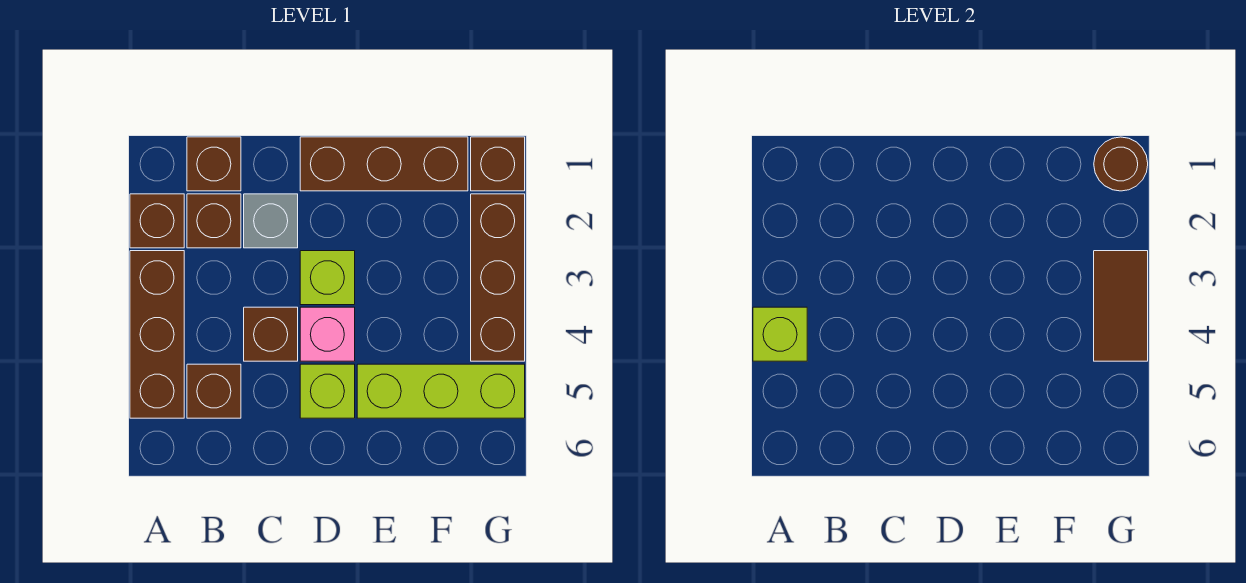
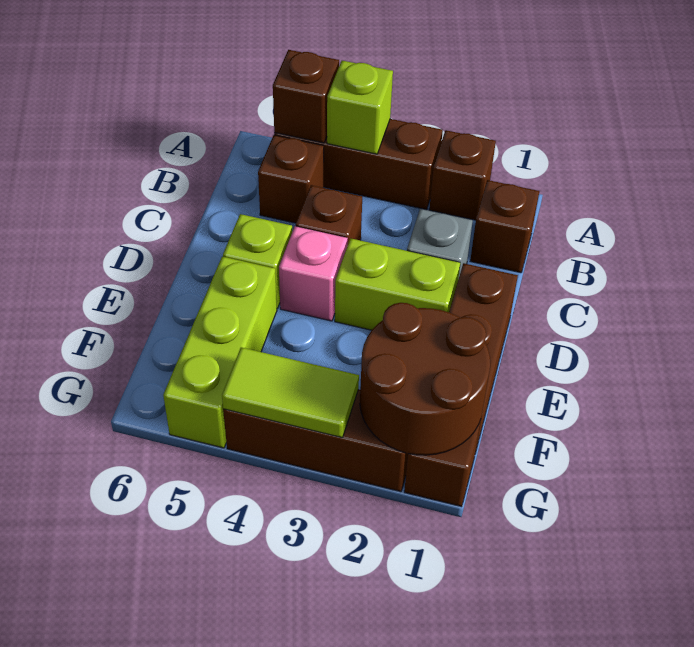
brown brick B2 level 1 -> brown brick A5 level 2
lime brick D3 level 1 -> lime brick D2:D3 level 1
brown round brick G1 level 2 -> brown round brick F1:G2 level 2
brown tile G3:G4 level 2 -> lime tile G3:G4 level 2

